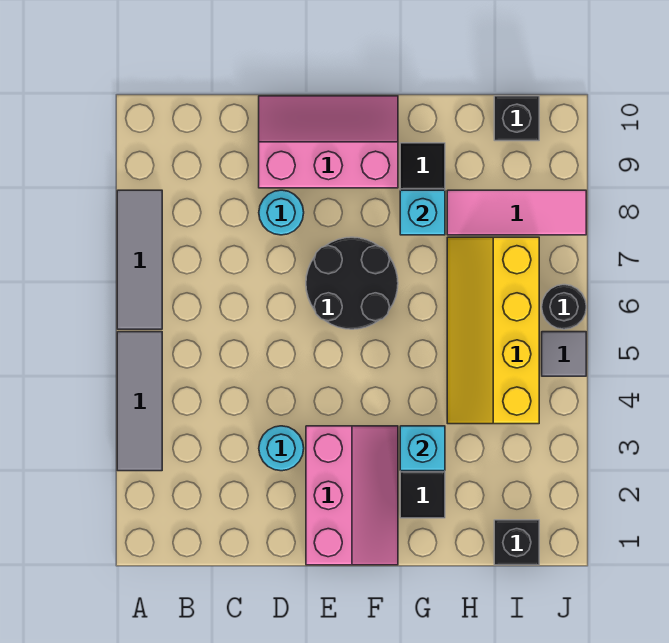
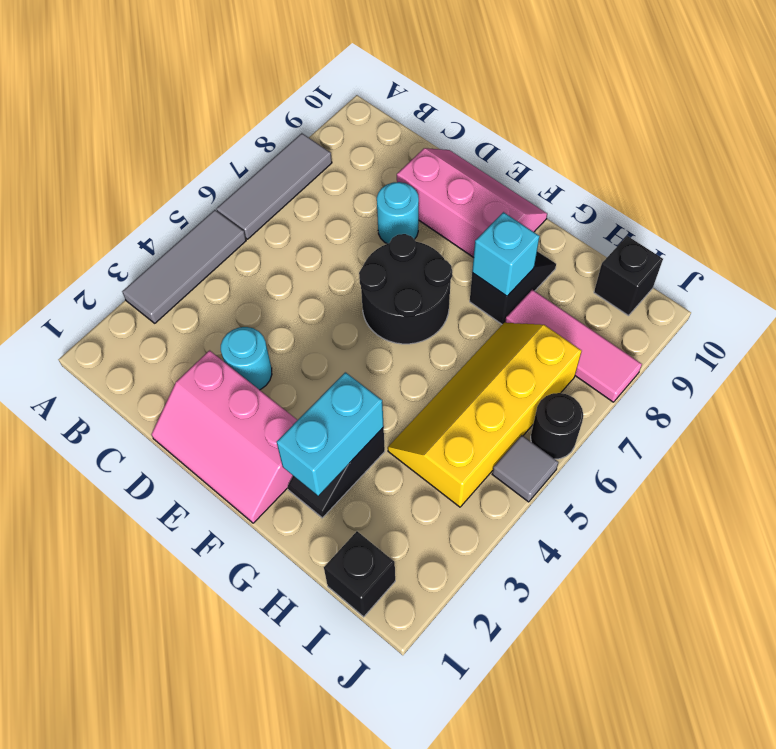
pink slope E1:F3 level 1 top E -> pink slope D1:F2 level 1 top 2
cyan brick G3 level 2 -> cyan brick G2:G3 level 2

